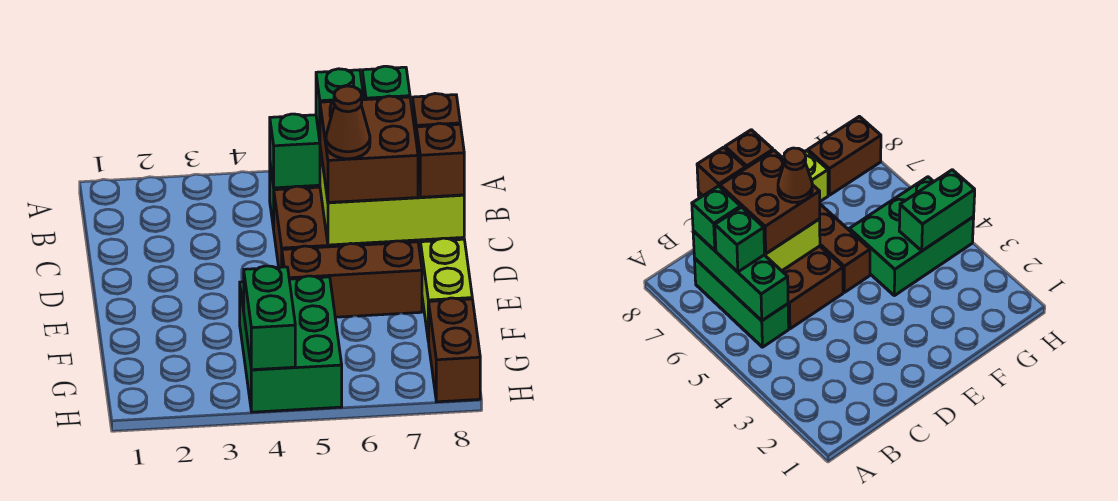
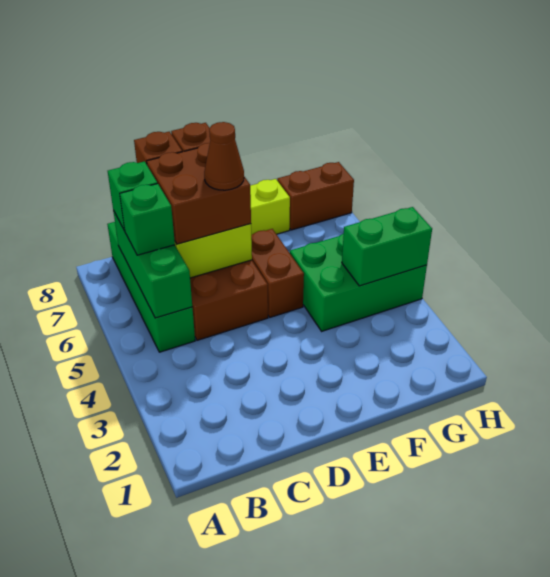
green brick B5:B7 level 1 -> green brick B5:B8 level 1
brown brick E5:E7 level 1 -> brown brick E5:E6 level 1

